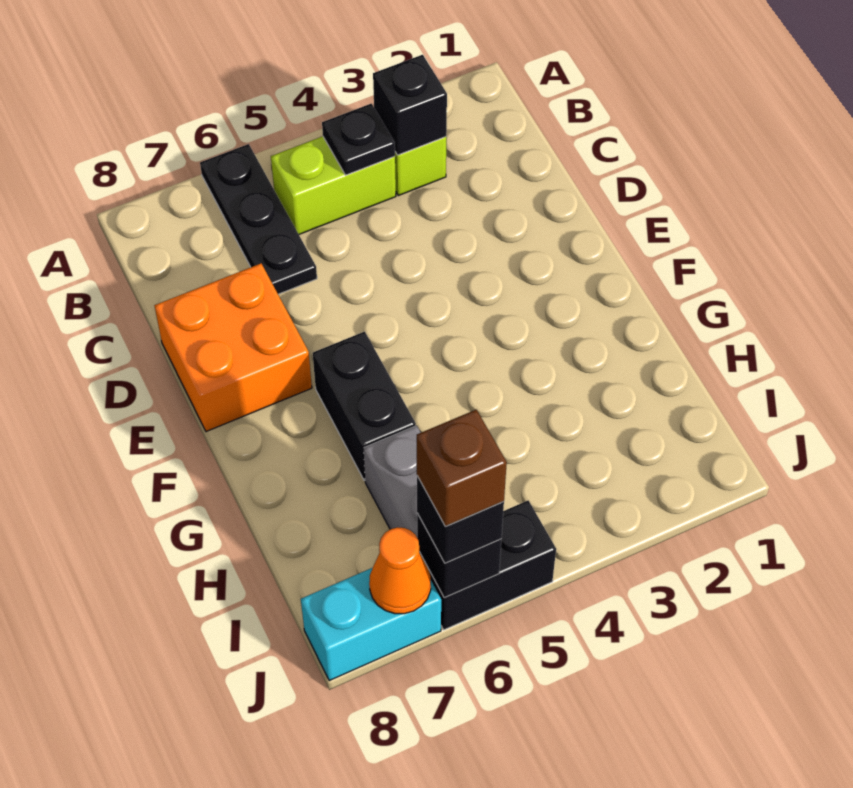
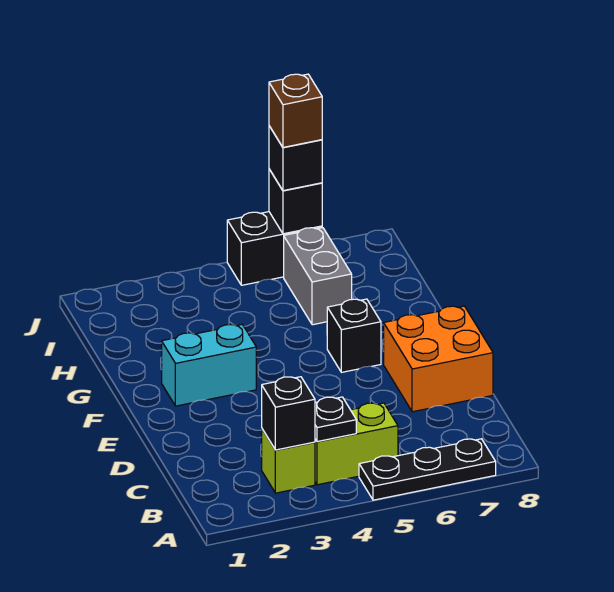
black plate A6:C6 level 1 -> black plate A5:A7 level 1
black brick F6:G6 level 1 -> black brick F6 level 1
cyan brick J7:J8 level 1 -> cyan brick F2:F3 level 1
orange cone J7 level 2 -> none

